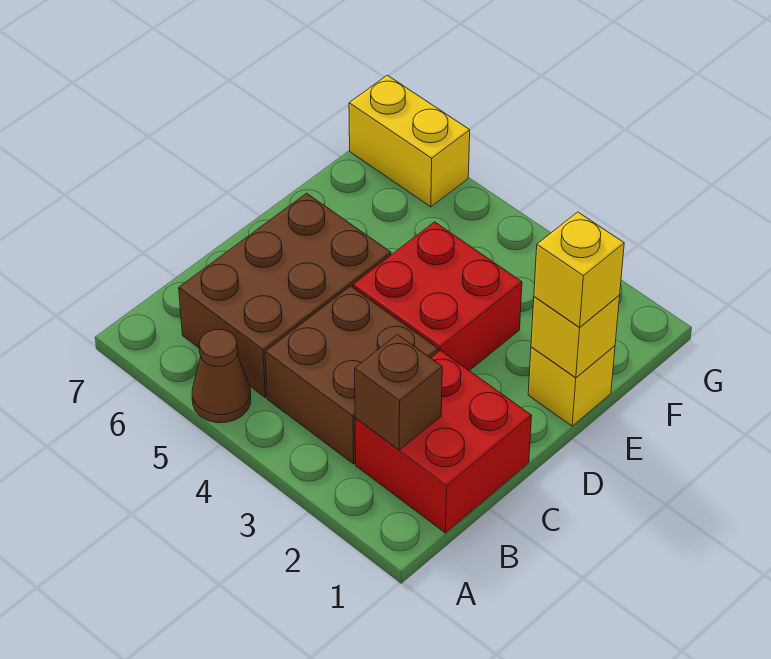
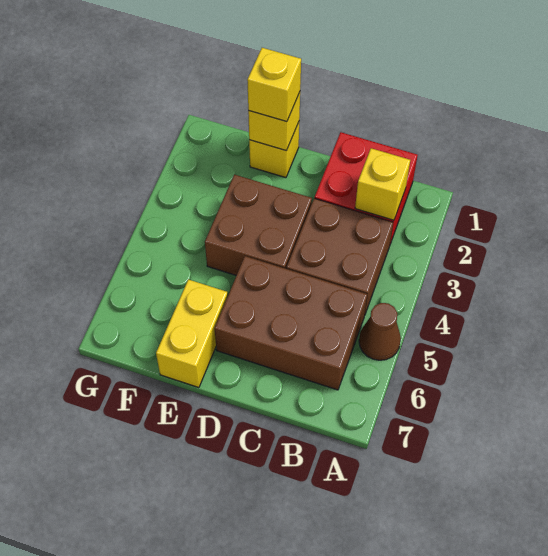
brown brick B2 level 2 -> yellow brick B2 level 2
red brick D3:E4 level 1 -> brown brick D3:E4 level 1
yellow brick G6:G7 level 1 -> yellow brick E6:E7 level 1

